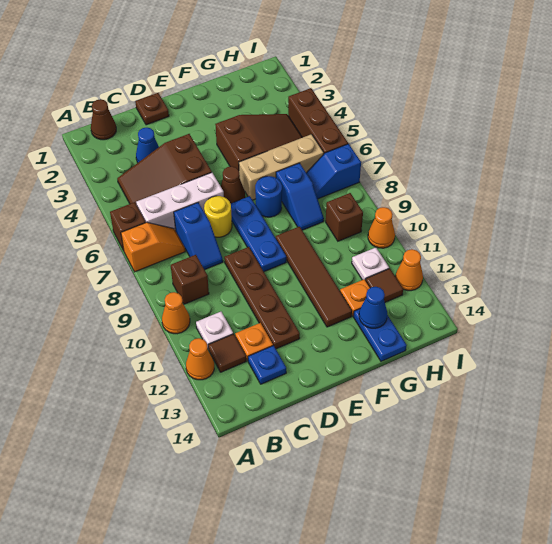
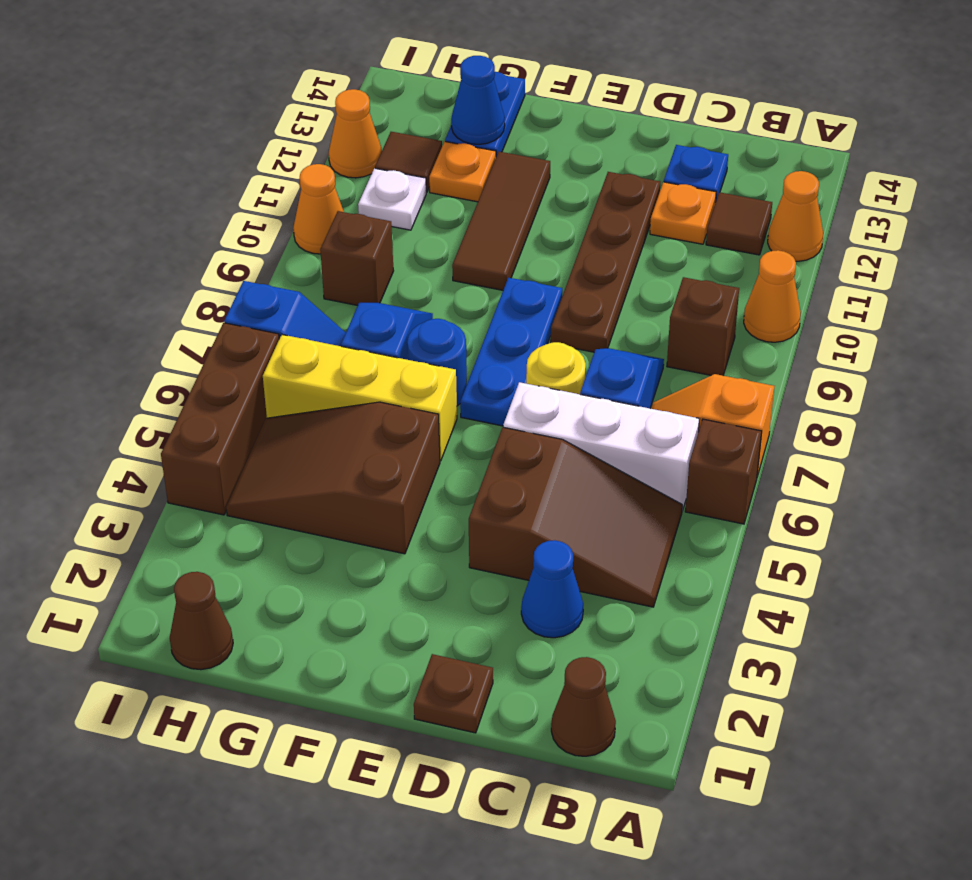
white plate B11 level 1 -> none
brown cone E6 level 1 -> brown cone H1 level 1
tan brick F6:H6 level 1 -> yellow brick F6:H6 level 1
brown tile F9:F12 level 1 -> brown tile F10:F12 level 1

